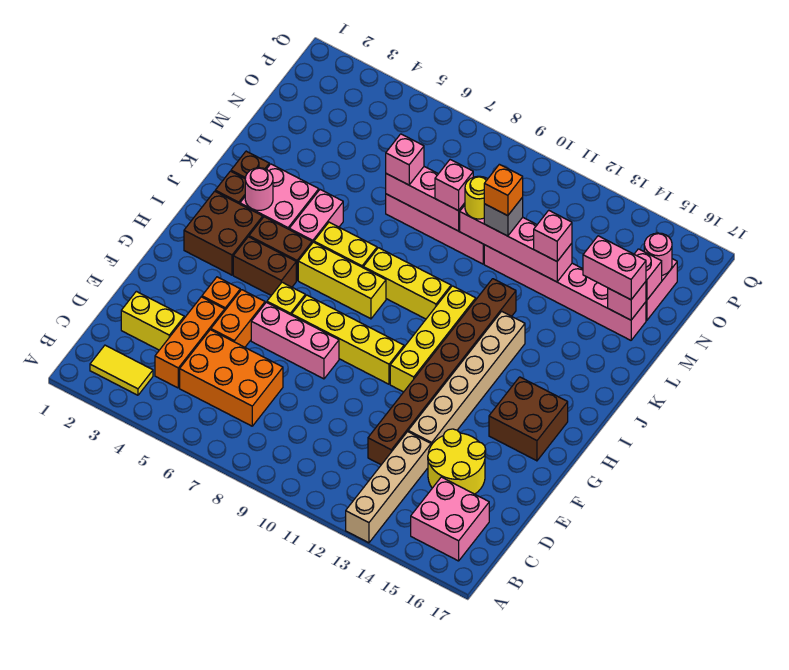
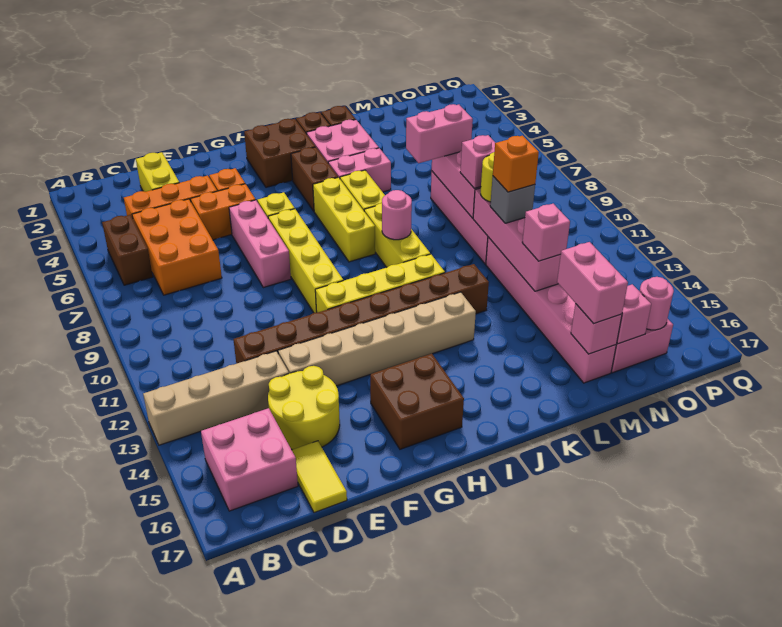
yellow tile B2:B3 level 1 -> yellow tile D16:D17 level 1
brown brick H4:H5 level 1 -> brown brick B5:B6 level 1
pink round brick J3 level 2 -> pink round brick J9 level 2
pink brick M7 level 3 -> pink brick L7:M7 level 3

